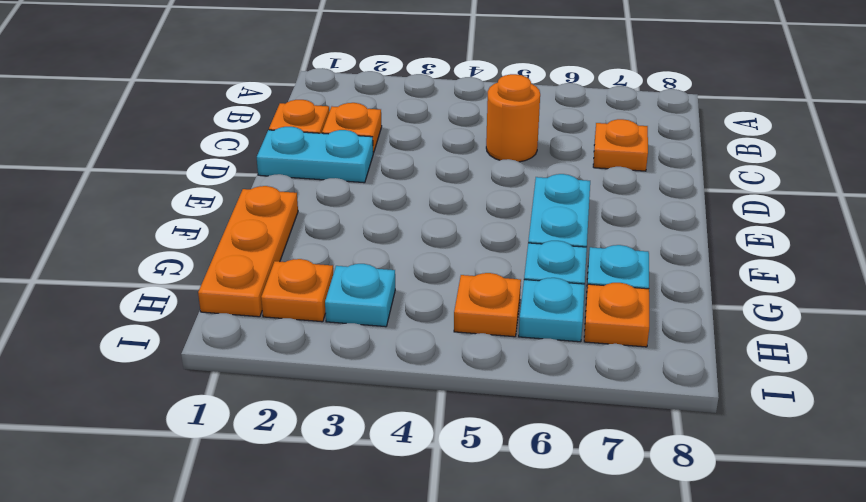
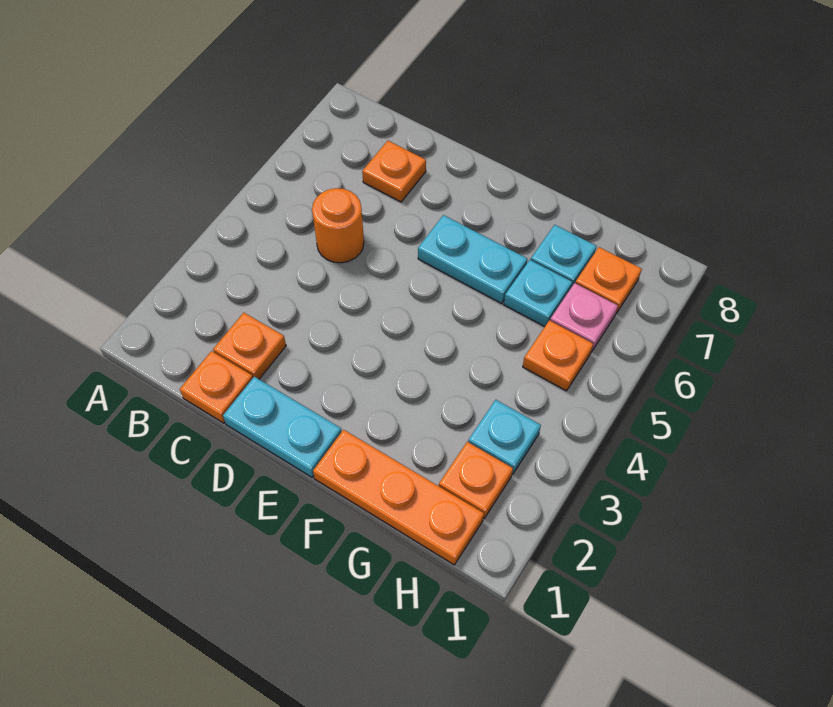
cyan plate D1:D2 level 1 -> cyan plate D1:E1 level 1
cyan plate H6 level 1 -> pink plate H6 level 1

